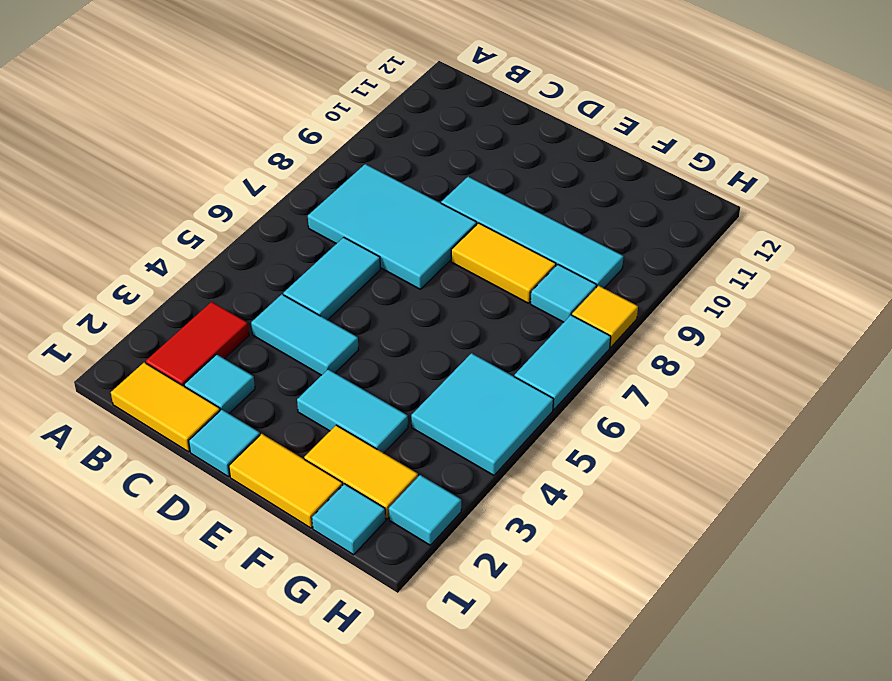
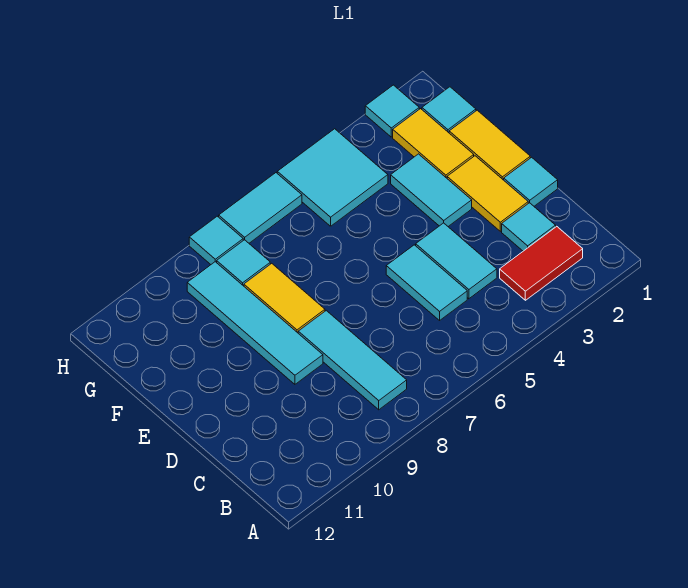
yellow tile B1:C1 level 1 -> yellow tile D2:E2 level 1
cyan tile B7:D8 level 1 -> cyan tile B8:D8 level 1
cyan tile C5:C6 level 1 -> cyan tile C5:D5 level 1
yellow tile H8 level 1 -> cyan tile H8 level 1

